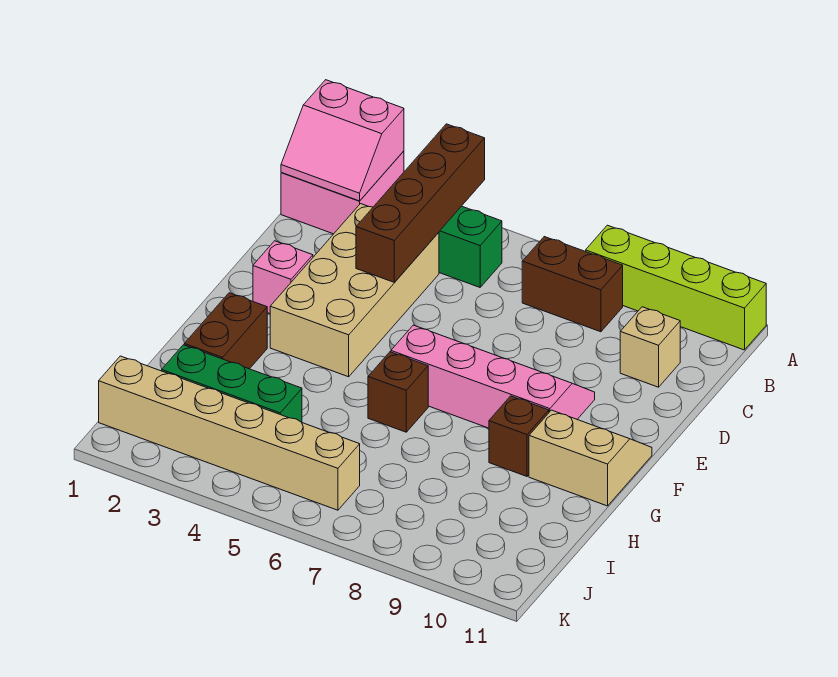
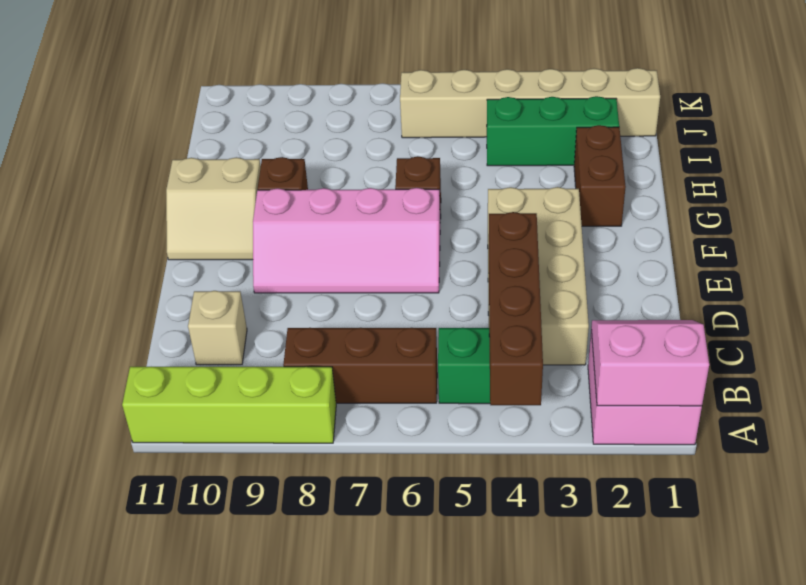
brown brick B7:B8 level 1 -> brown brick B6:B8 level 1
pink brick E2 level 1 -> none

